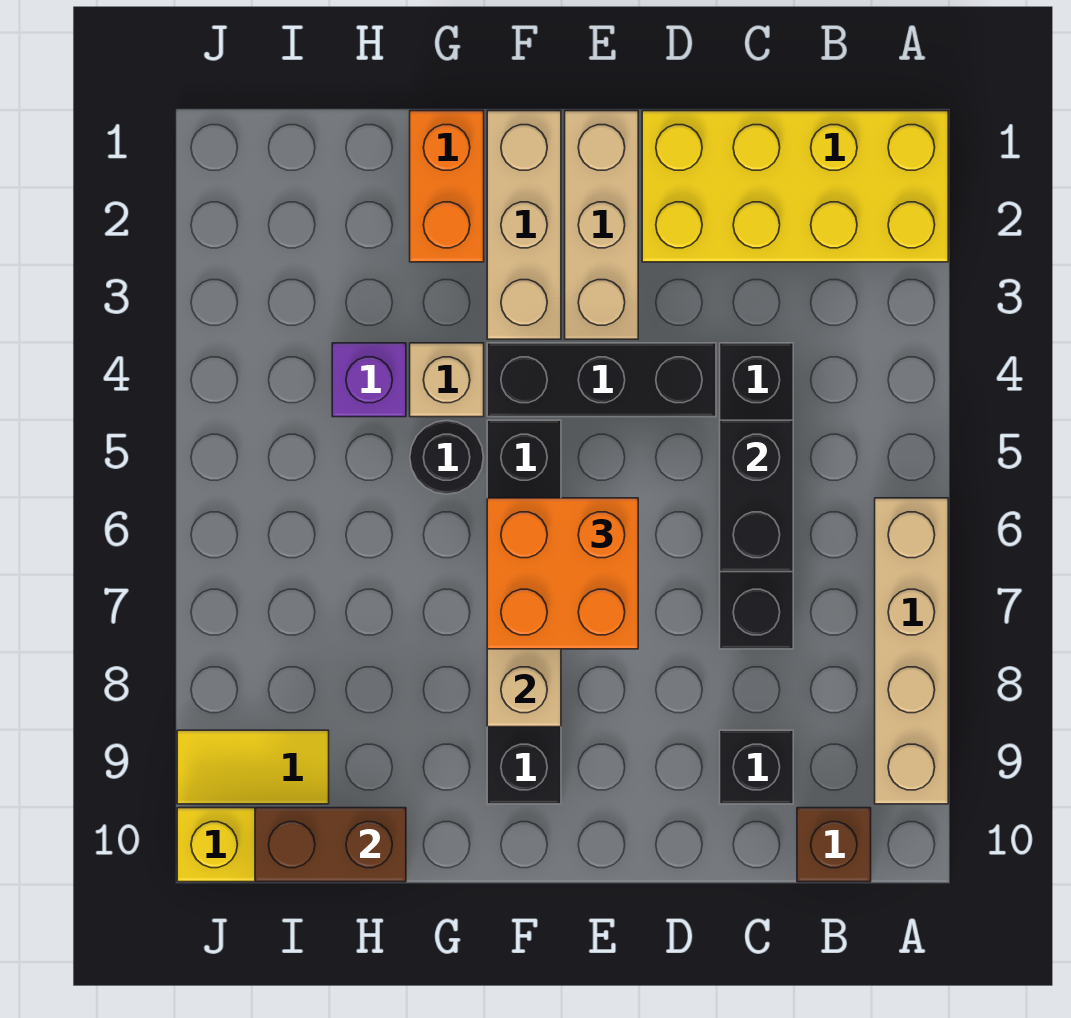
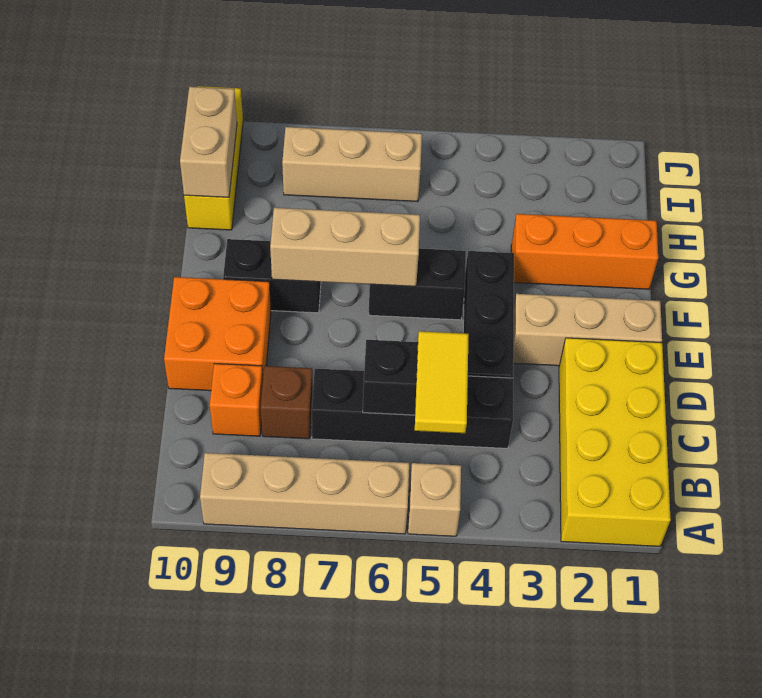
brown brick B10 level 1 -> brown brick C8 level 1
black brick C9 level 1 -> orange brick C9 level 1
orange brick E6:F7 level 3 -> orange brick D9:E10 level 1
tan brick F1:F3 level 1 -> tan brick I6:I8 level 1
orange brick G1:G2 level 1 -> orange brick G1:G3 level 1
tan brick G4 level 1 -> tan brick A5 level 1
black round brick G5 level 1 -> none
purple brick H4 level 1 -> none
brown brick H10:I10 level 2 -> tan brick H10:I10 level 2
yellow tile I9:J9 level 1 -> yellow tile B5:C5 level 3

